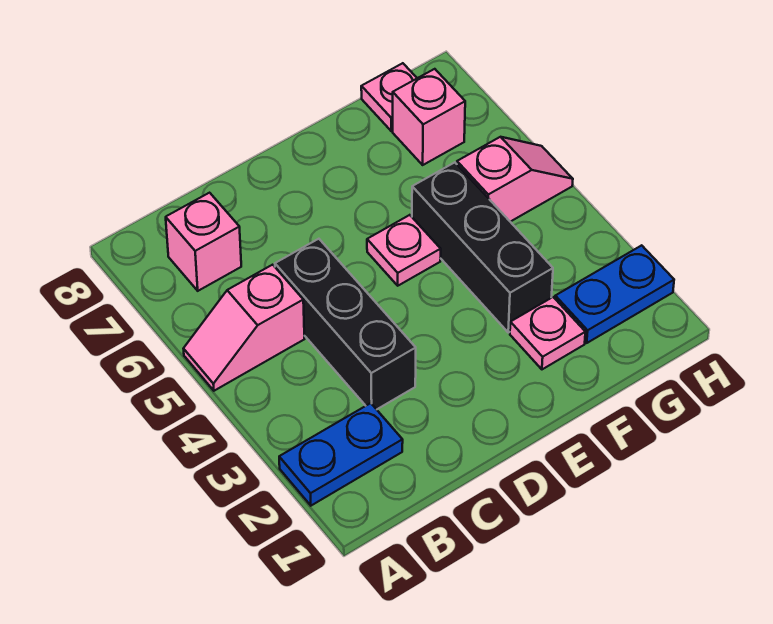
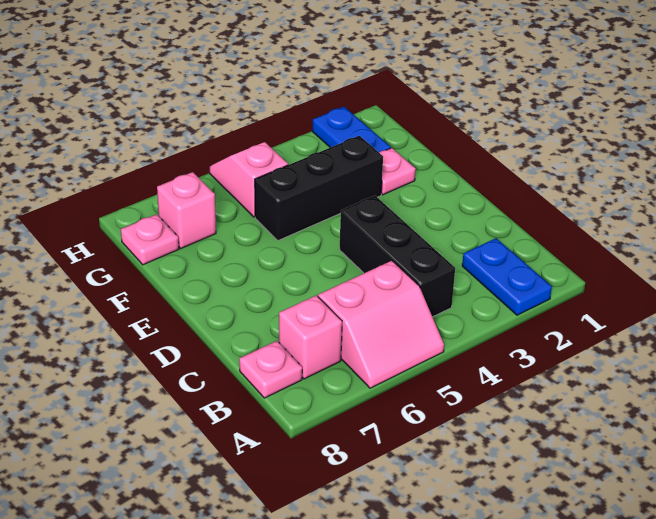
pink slope A5:B5 level 1 top B -> pink slope A5:B6 level 1 top B
black brick C3:C5 level 1 -> black brick B4:D4 level 1
pink plate E5 level 1 -> pink plate B8 level 1

